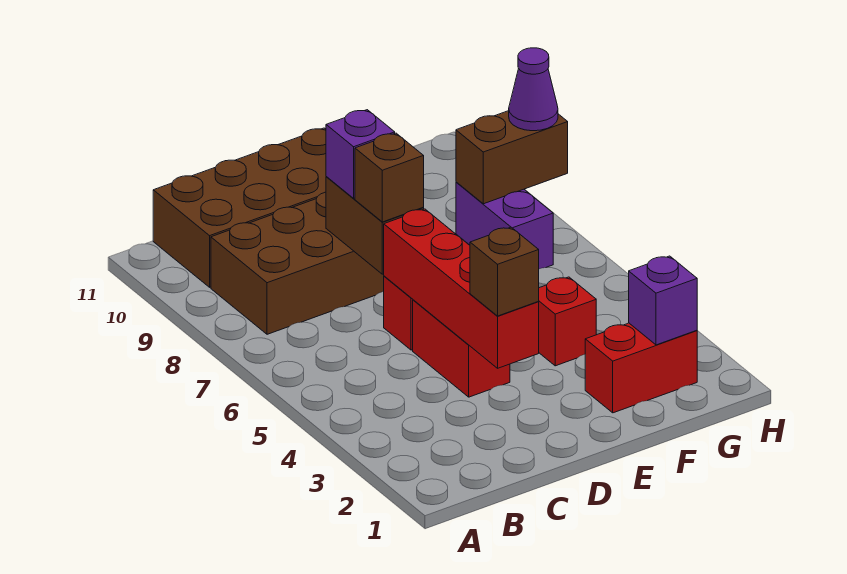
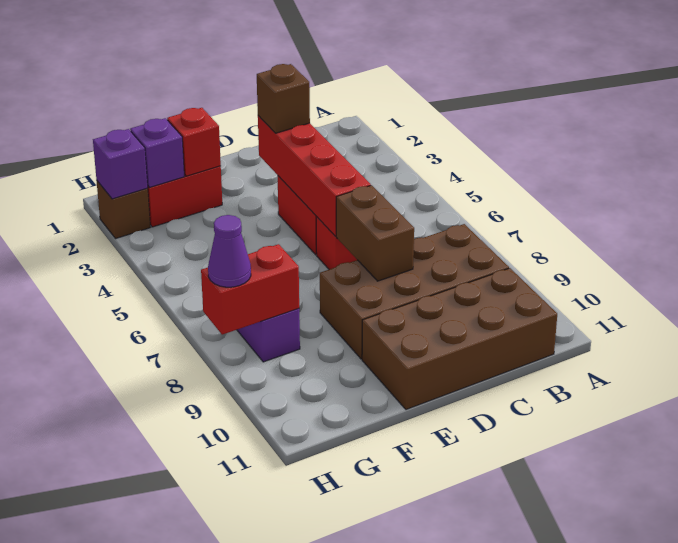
brown brick D7 level 3 -> brown brick H2 level 1
purple brick D8 level 3 -> purple brick H2 level 2
red brick F4 level 1 -> red brick F2 level 2
brown brick G8:H8 level 2 -> red brick G8:H8 level 2

